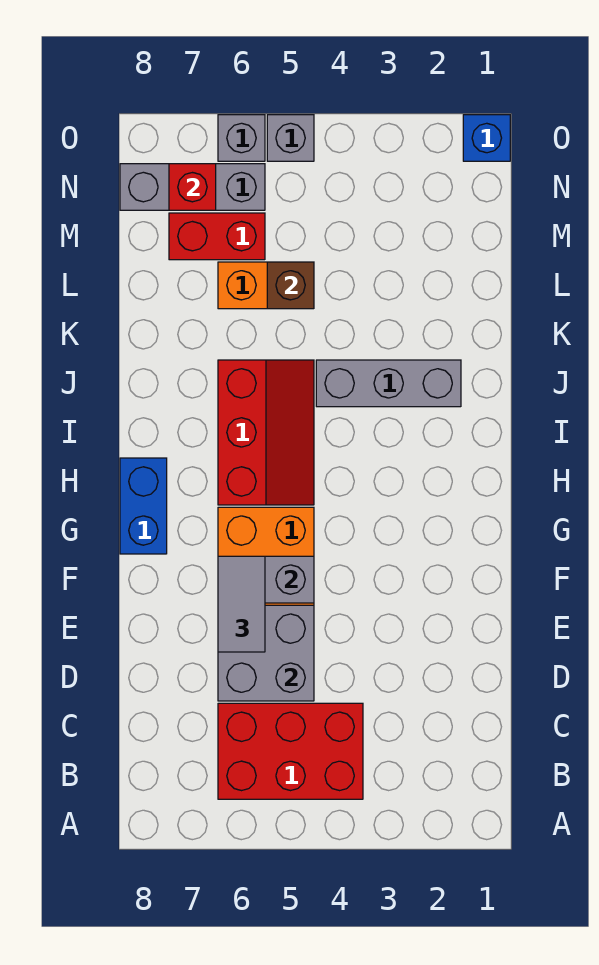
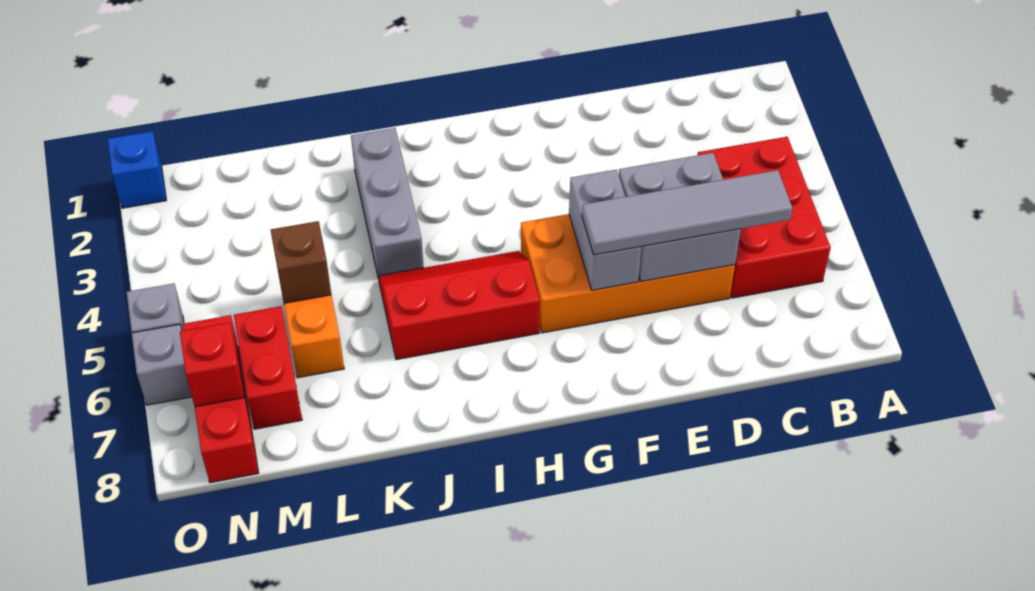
grey tile E6:F6 level 3 -> grey tile C6:F6 level 3
blue brick G8:H8 level 1 -> none
grey brick N6:N8 level 1 -> red brick N6:N8 level 1

